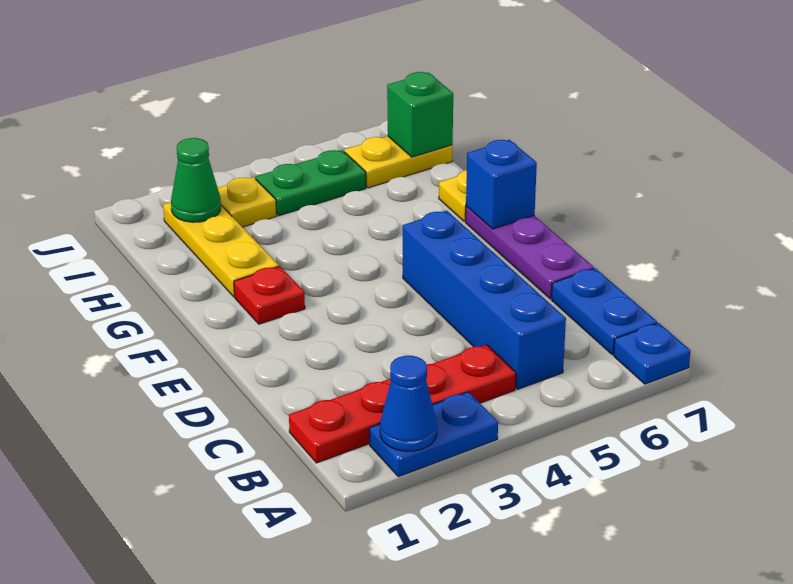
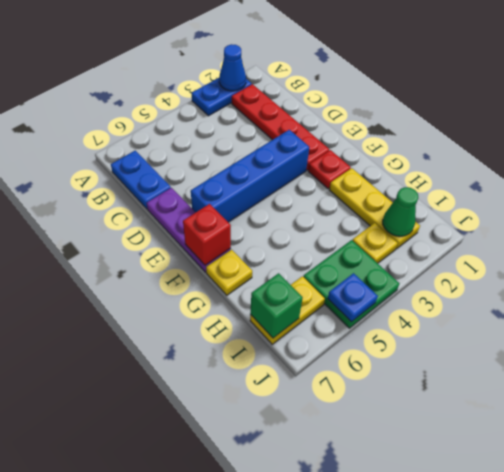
blue plate A7 level 1 -> blue plate J5 level 2
red plate B1:B4 level 1 -> red plate B2:E2 level 1
blue brick B5:E5 level 1 -> blue brick E3:E6 level 1
blue brick F7 level 2 -> red brick F7 level 2
green plate I4:I5 level 1 -> green plate I4:J5 level 1

